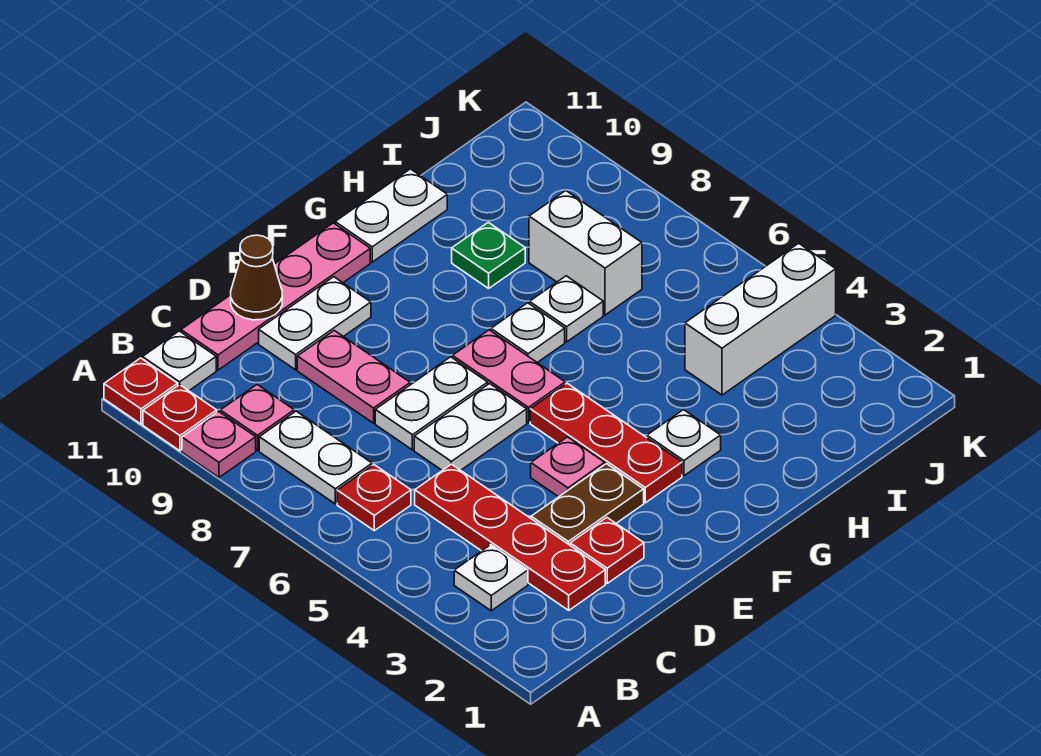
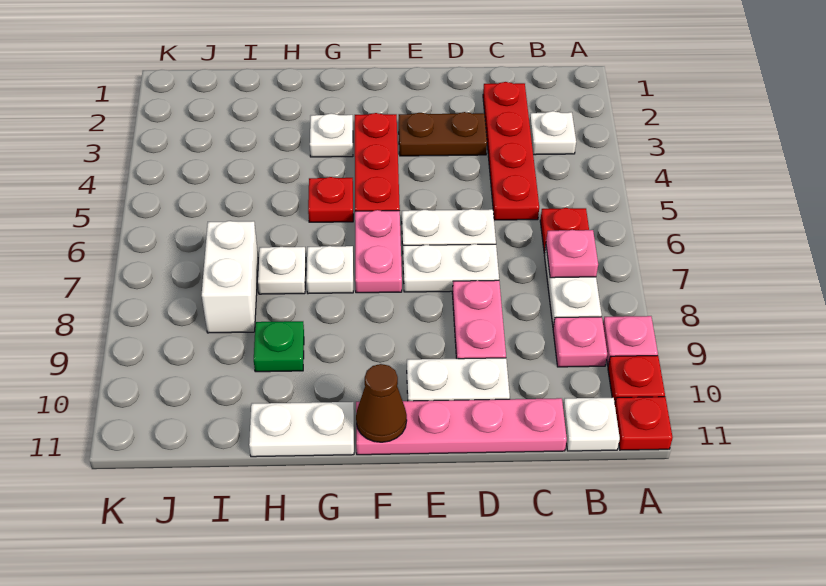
red plate D2 level 1 -> red plate G5 level 1
brown cone D11 level 2 -> brown cone F11 level 2
pink plate E4 level 1 -> pink plate B7 level 2
white brick I4:K4 level 1 -> none

